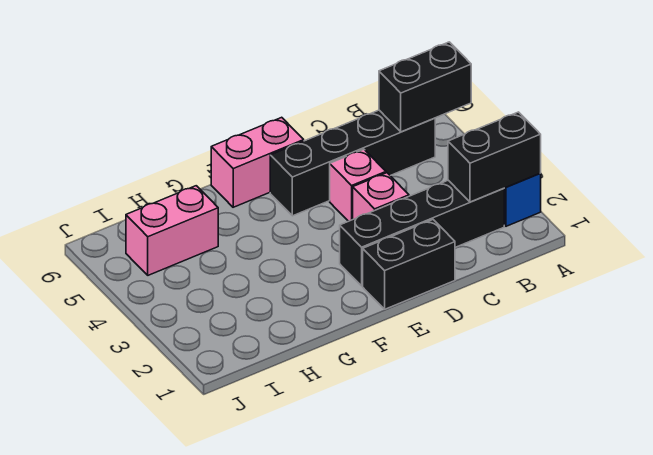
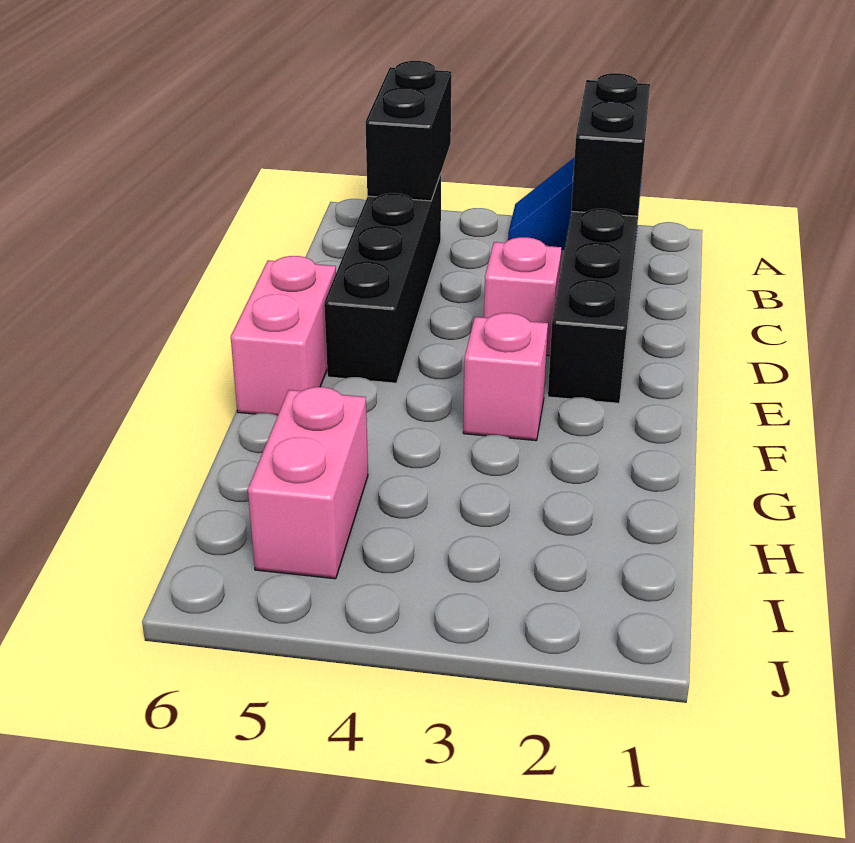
black brick D1:E1 level 1 -> none
pink brick D4 level 1 -> pink brick F3 level 1

